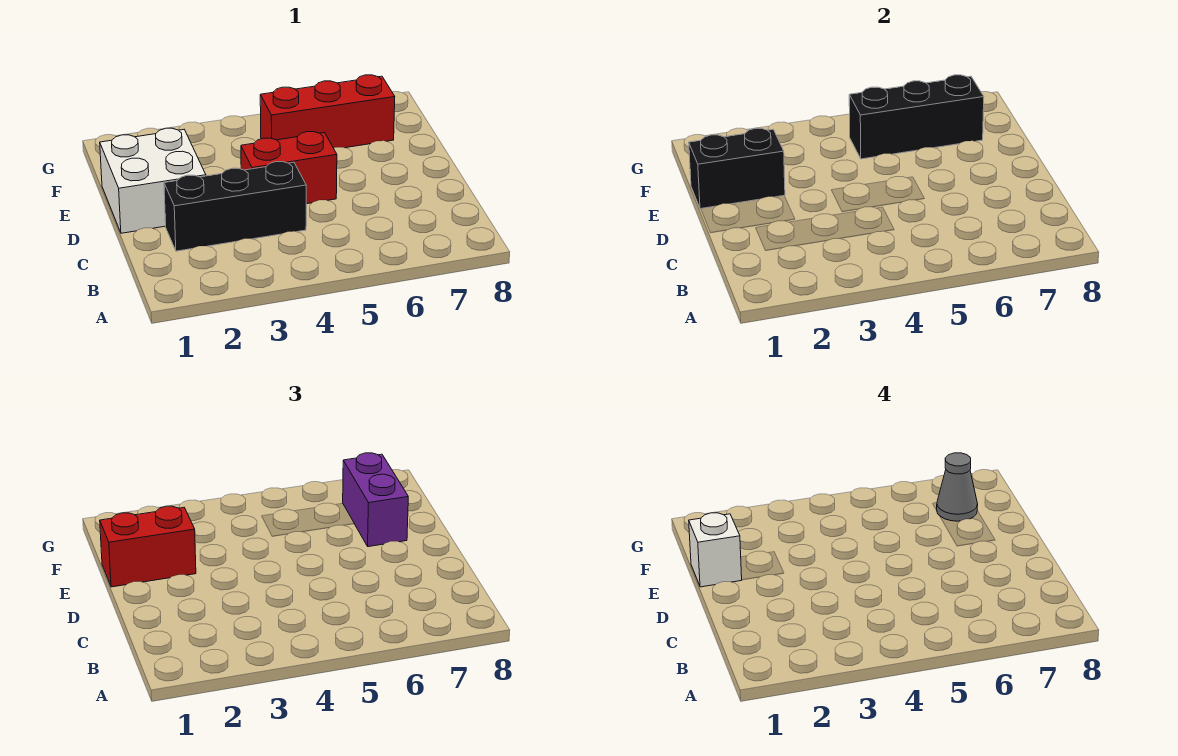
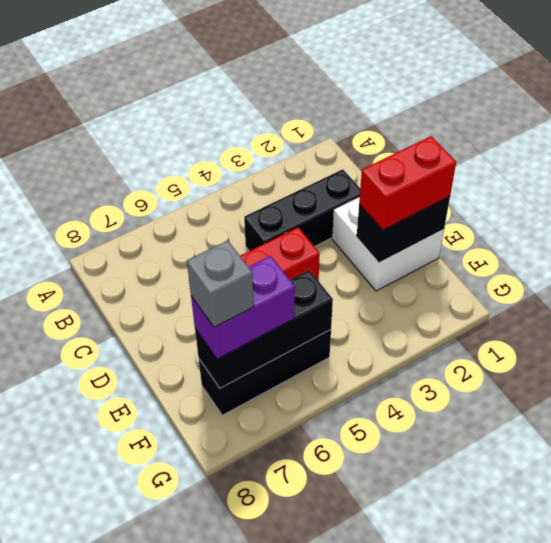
white brick E1 level 4 -> none
purple brick E7:F7 level 3 -> purple brick F6:F7 level 3
red brick F5:F7 level 1 -> black brick F5:F7 level 1
grey cone F7 level 4 -> grey brick F7 level 4

